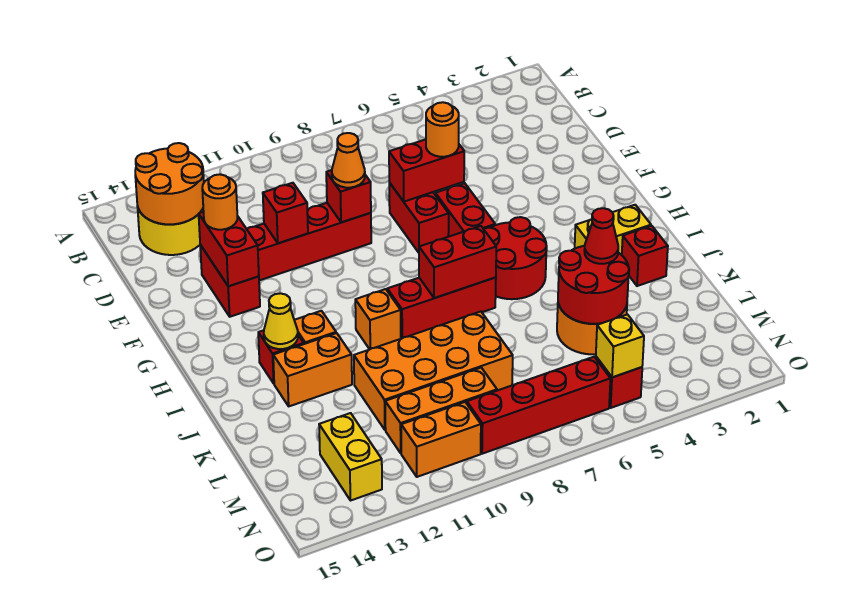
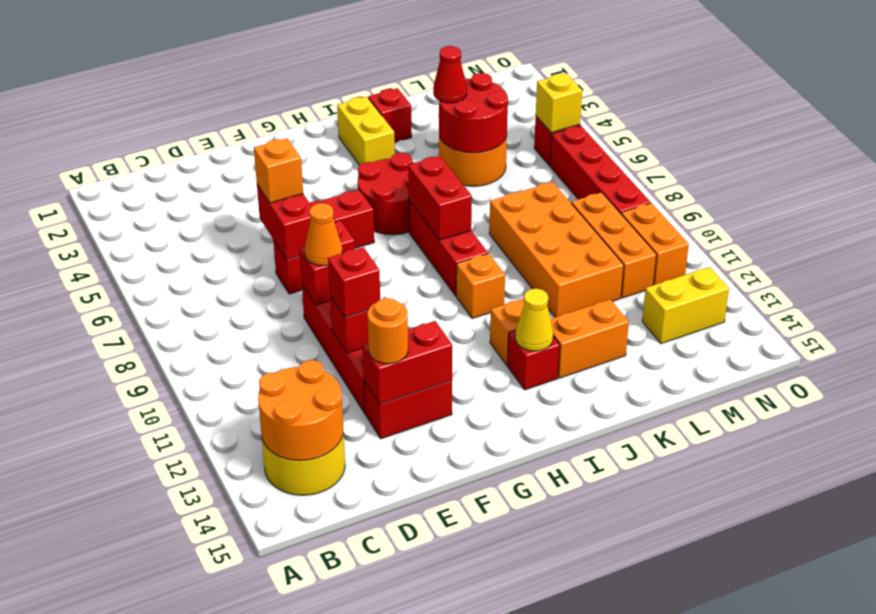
orange round brick E6 level 3 -> orange brick E6 level 3
none -> red brick E11 level 3
orange brick J12:J13 level 1 -> orange brick J13:K13 level 1

